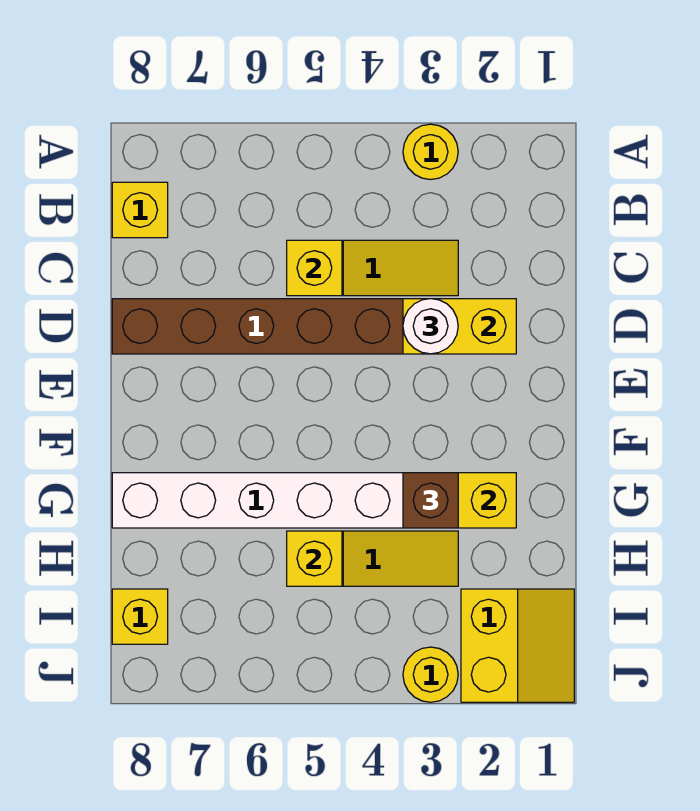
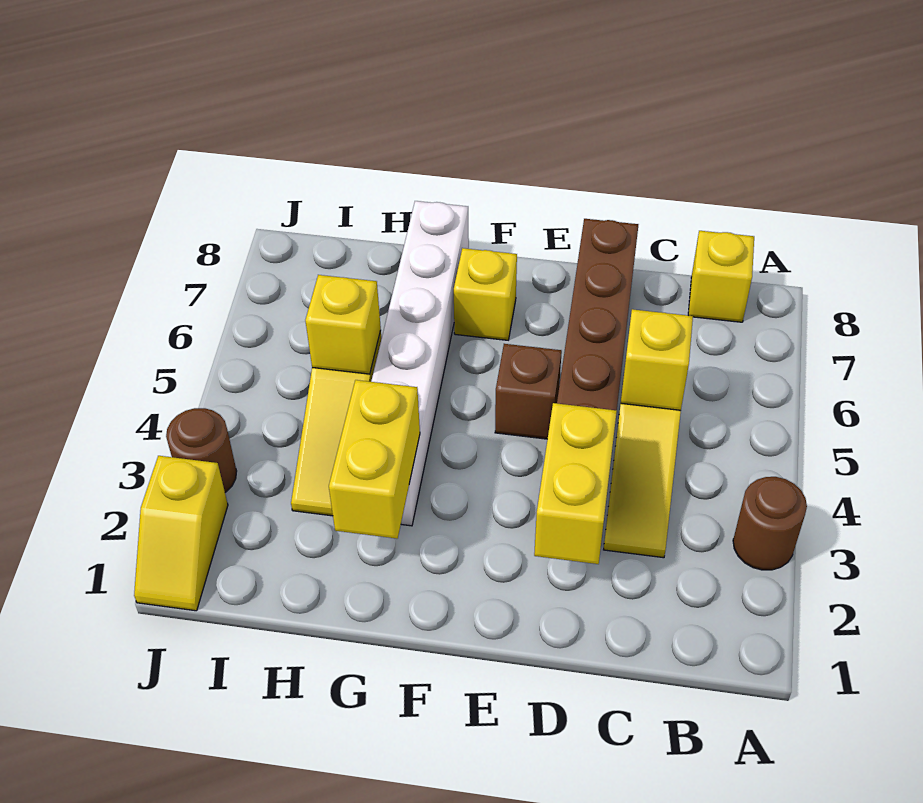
yellow round brick A3 level 1 -> brown round brick A3 level 1
white round brick D3 level 3 -> none
brown brick G3 level 3 -> brown brick E5 level 1
yellow slope I1:J2 level 1 top 2 -> yellow slope J1:J2 level 1 top 2
yellow brick I8 level 1 -> yellow brick F7 level 1
yellow round brick J3 level 1 -> brown round brick J3 level 1

